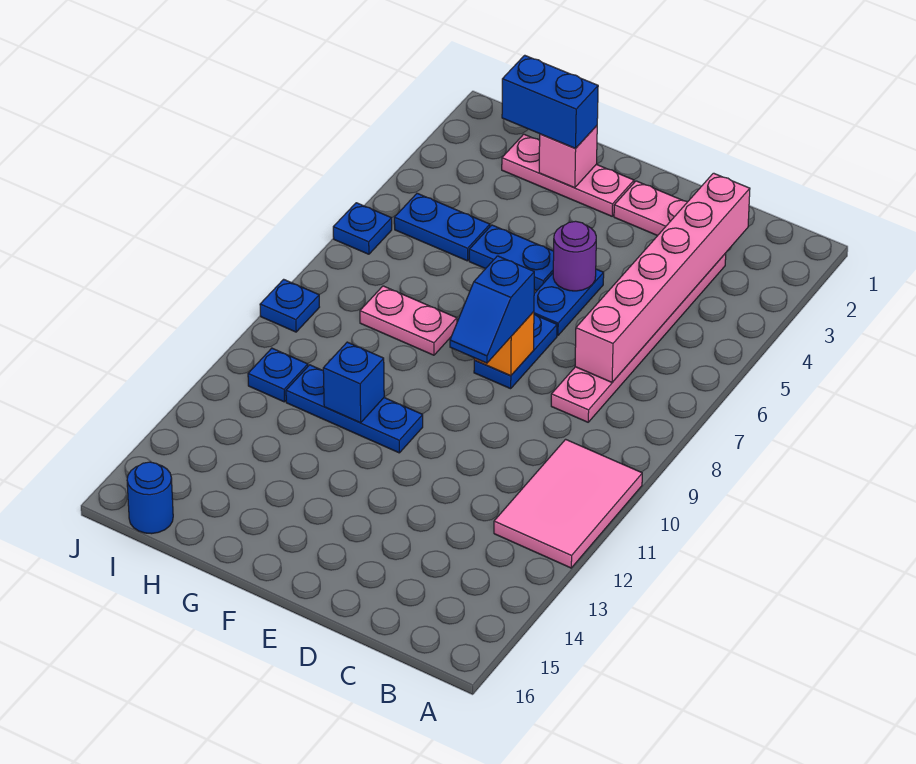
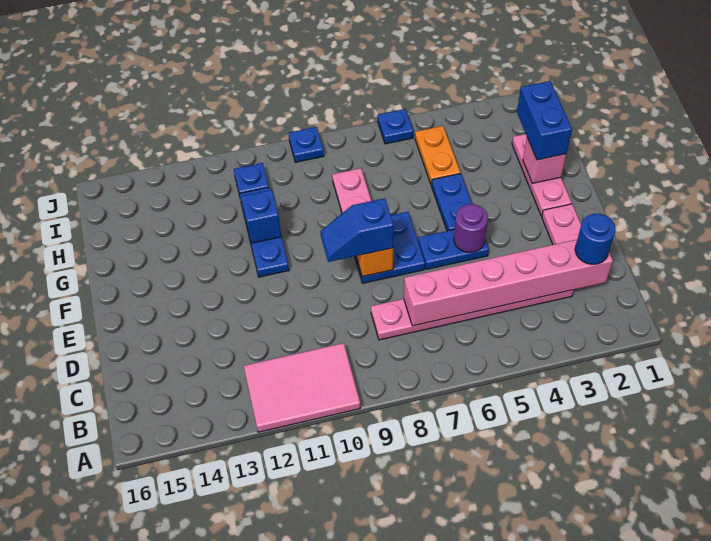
blue plate E7:E8 level 1 -> blue plate E7:F8 level 1
blue plate H5:I5 level 1 -> orange plate H5:I5 level 1
blue round brick I16 level 1 -> blue round brick C2 level 3

